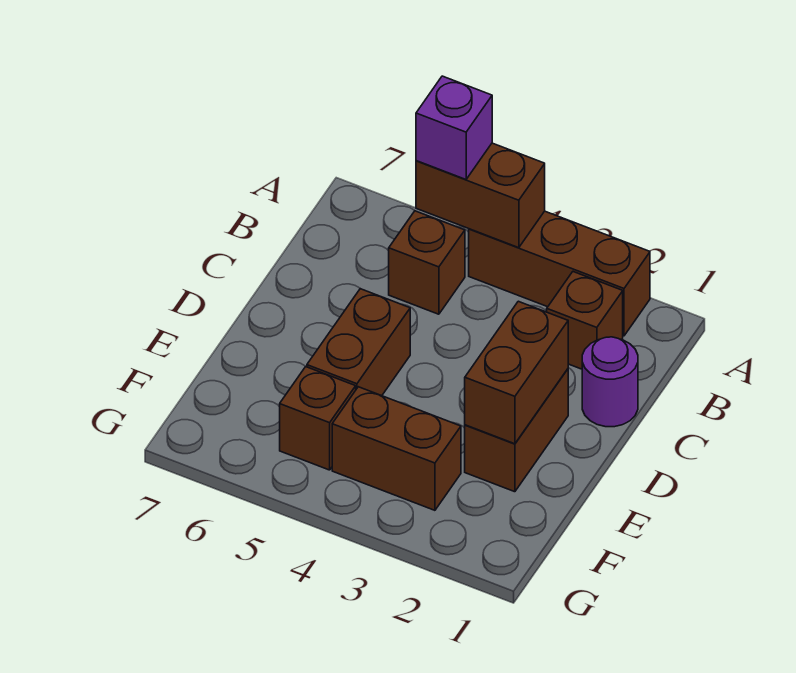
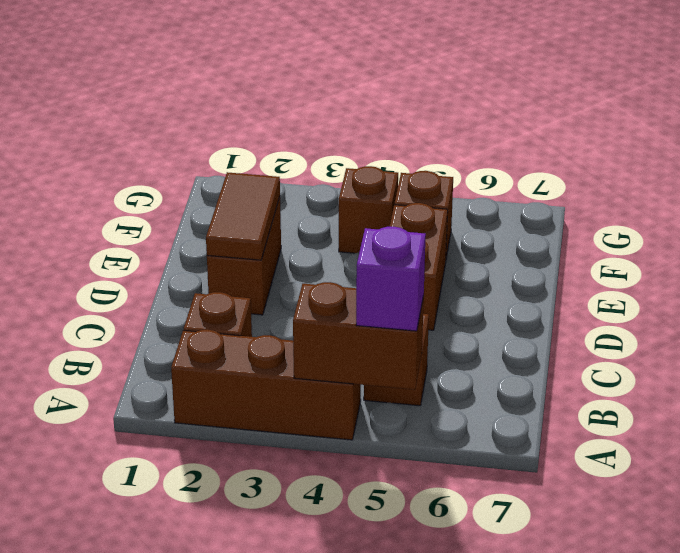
purple round brick C1 level 1 -> none
brown brick D2:E2 level 2 -> brown tile D2:E2 level 2
brown brick F3:F4 level 1 -> brown brick F4 level 1

